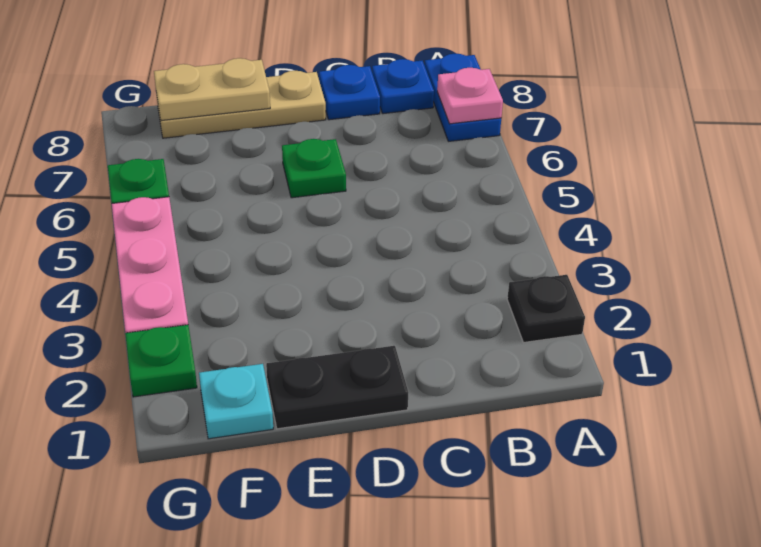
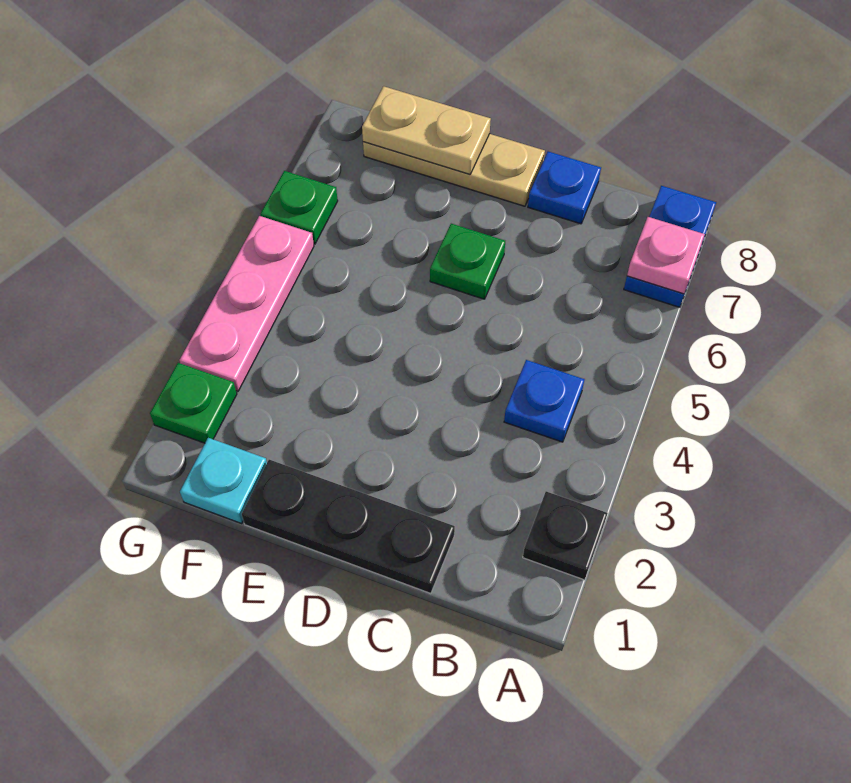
blue plate B8 level 1 -> blue plate B4 level 1
black plate D1:E1 level 1 -> black plate C1:E1 level 1

